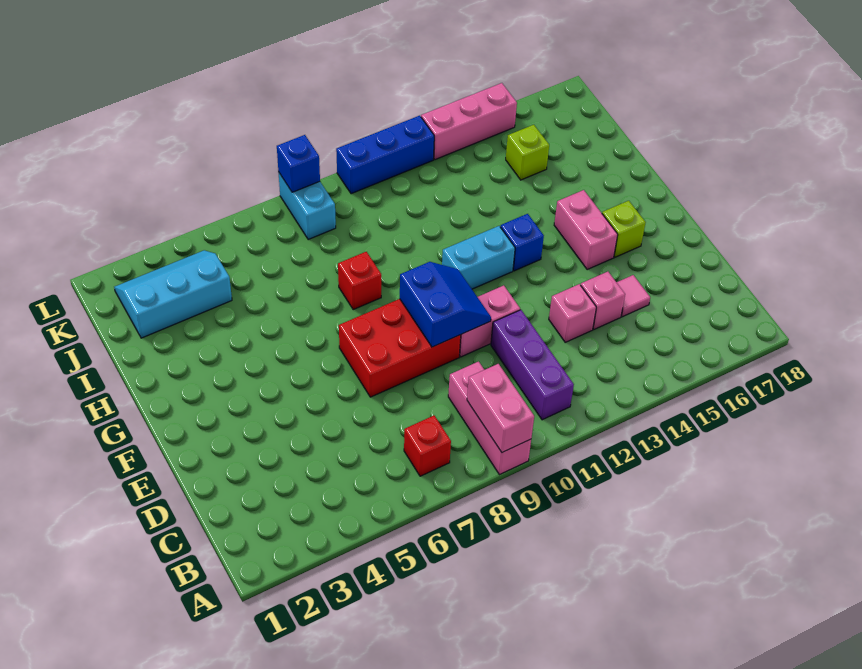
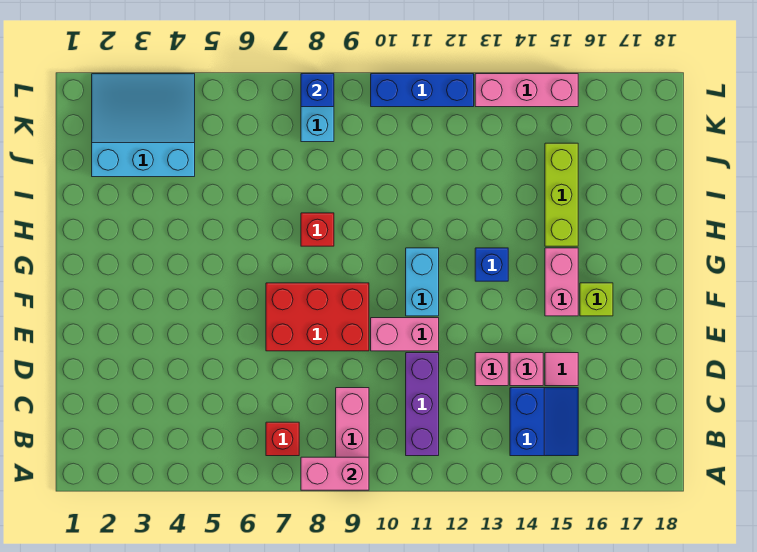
pink brick A9:B9 level 2 -> pink brick A8:A9 level 2
blue slope E9:F10 level 2 top 9 -> blue slope B14:C15 level 1 top 14
cyan brick G11:G12 level 1 -> cyan brick F11:G11 level 1
cyan slope J2:K4 level 1 top J -> cyan slope J2:L4 level 1 top J
lime brick J15 level 1 -> lime brick H15:J15 level 1

